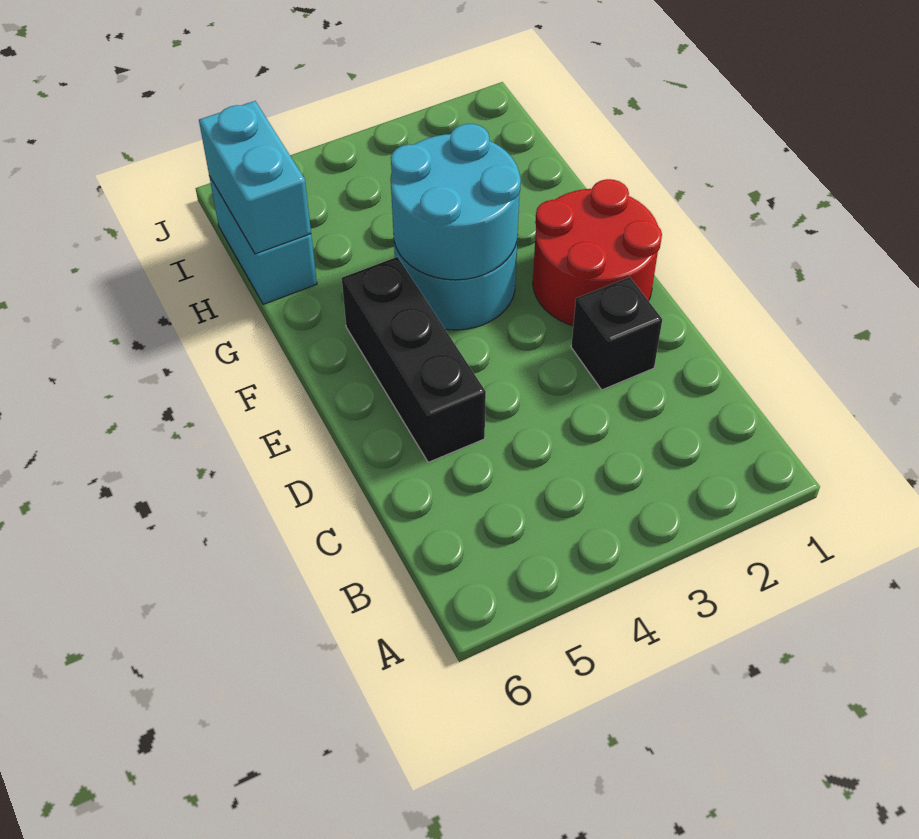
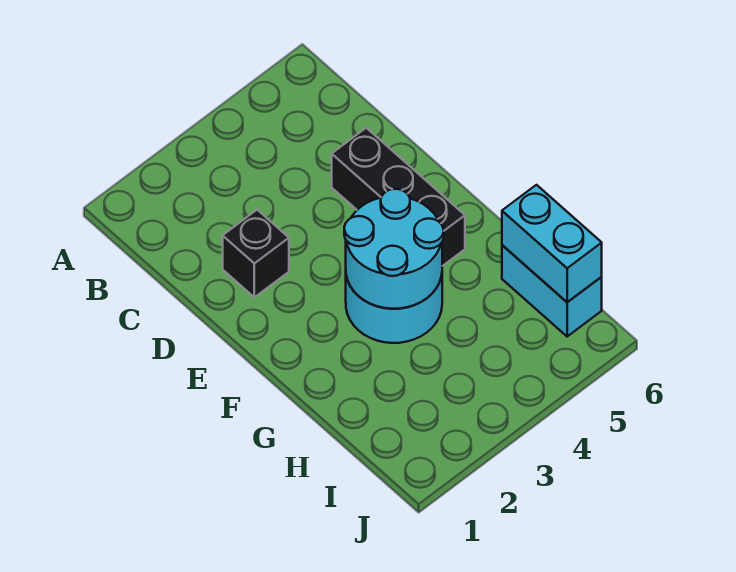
red round brick E1:F2 level 1 -> none

